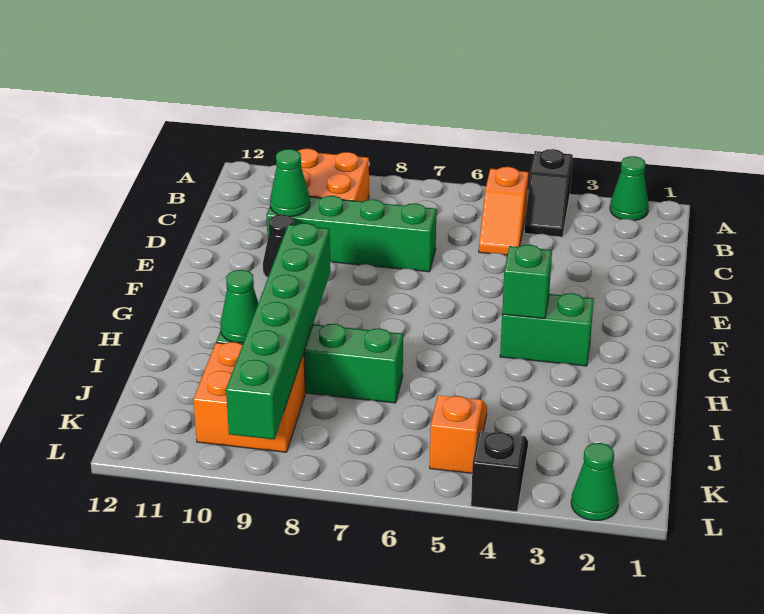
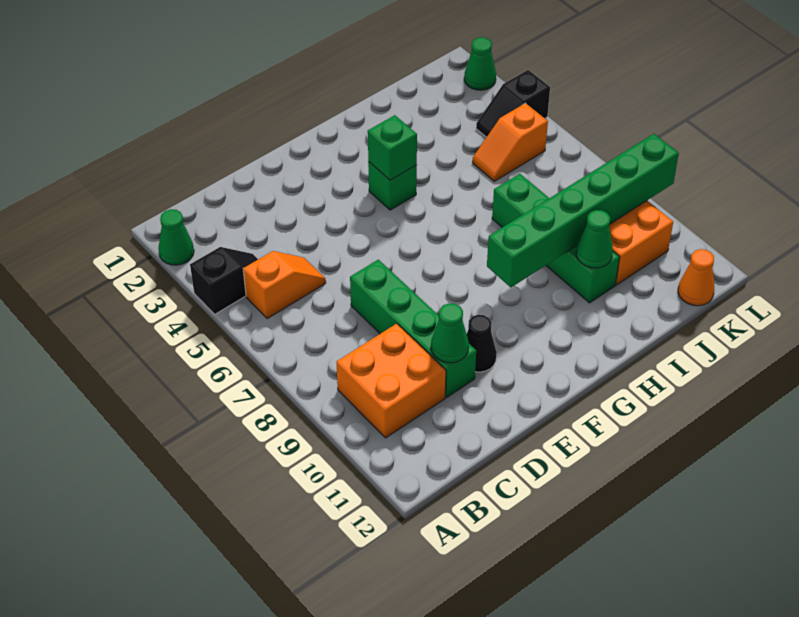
green brick G3:G4 level 1 -> green brick G4 level 1
none -> orange cone K12 level 1

